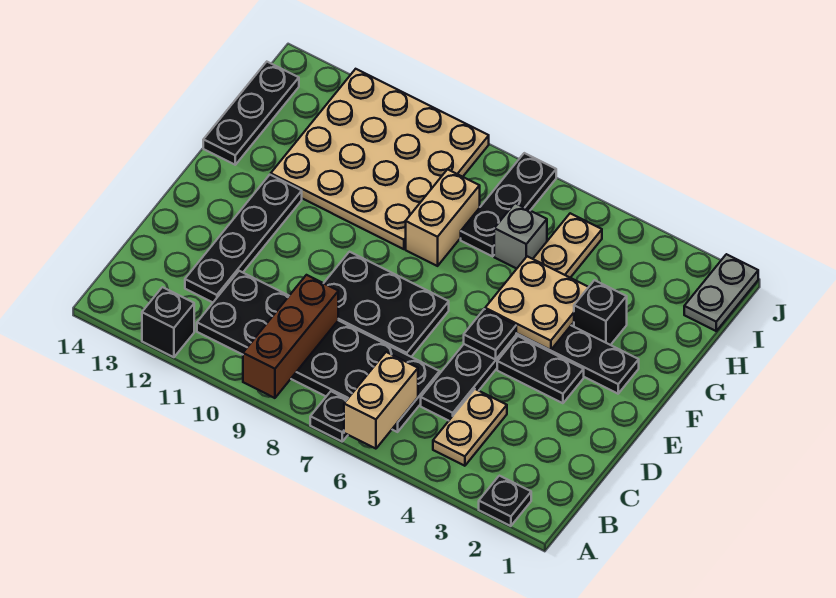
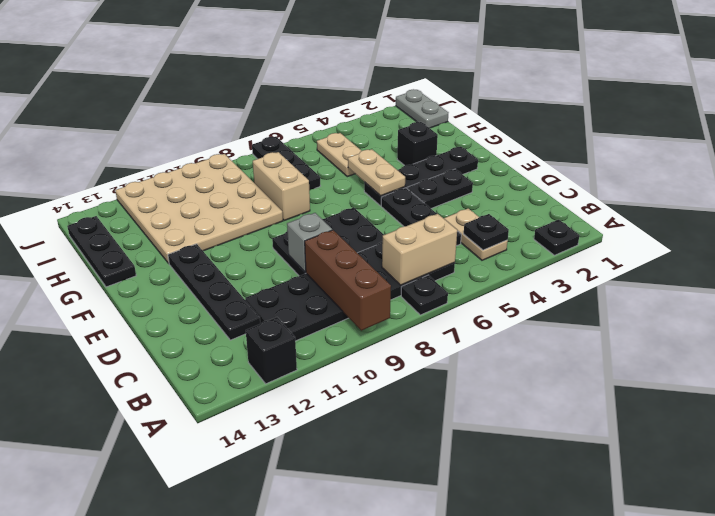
tan brick A6:B6 level 2 -> tan brick B6:B7 level 2
black plate E5 level 2 -> black plate B4 level 2
tan plate F4:G5 level 2 -> tan plate F5:G5 level 2
grey brick H6 level 1 -> grey brick D9 level 2

